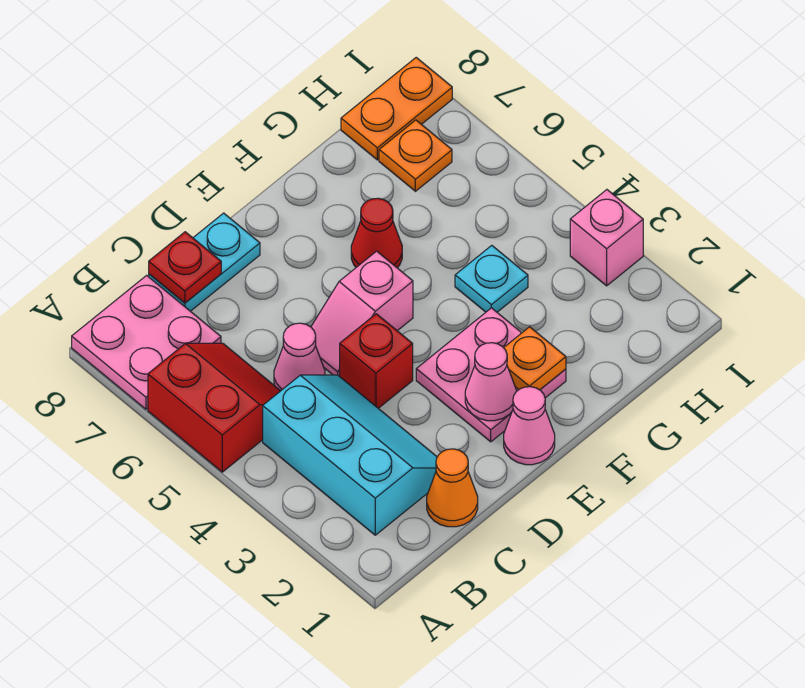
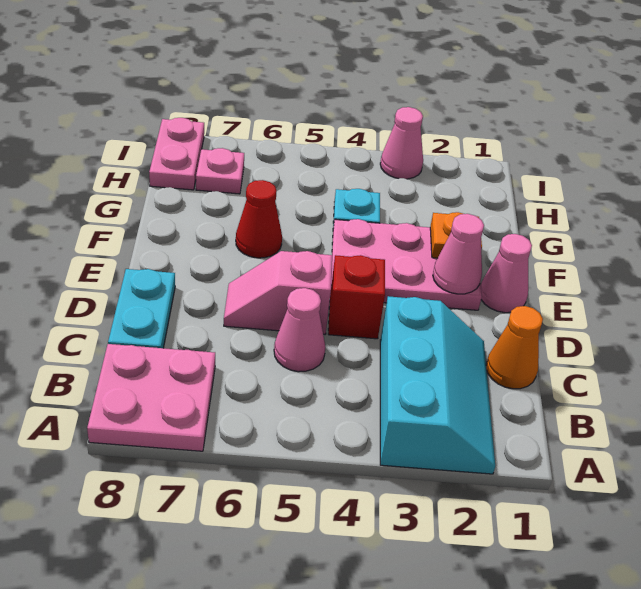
red slope A5:B6 level 1 top A -> none
cyan slope B2:C4 level 1 top B -> cyan slope A2:C3 level 1 top 3
red plate C8 level 2 -> none
pink slope D5:E5 level 1 top E -> pink slope D5:D6 level 1 top 5
pink plate E2:F3 level 1 -> pink plate E2:F4 level 1
orange plate H7 level 1 -> pink plate H7 level 1
orange plate H8:I8 level 1 -> pink plate H8:I8 level 1
pink brick I3 level 1 -> pink cone I3 level 1

